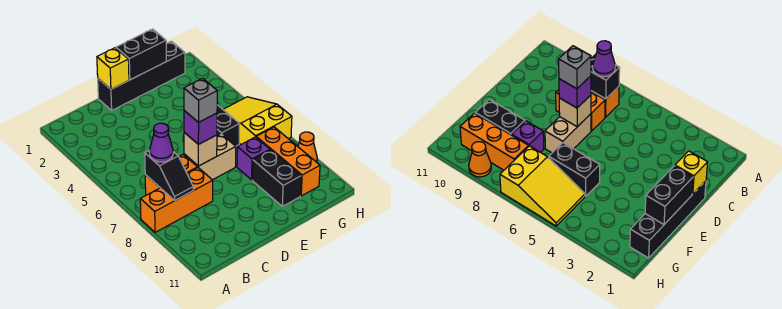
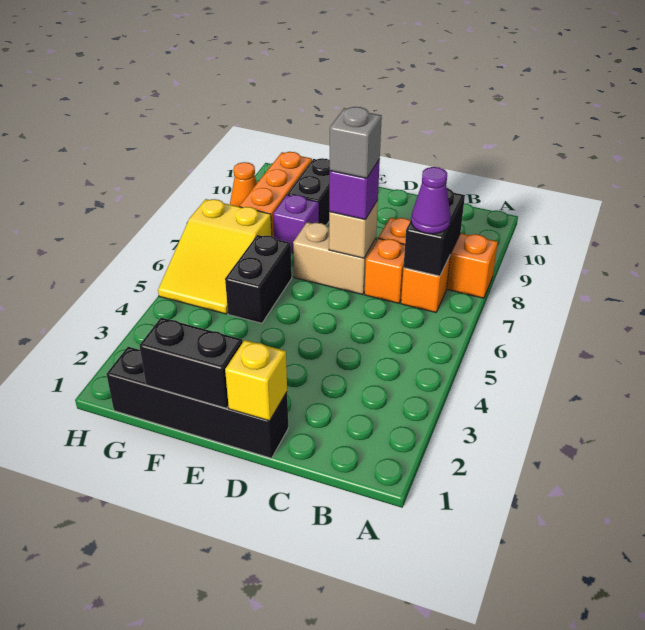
black slope B7:B8 level 2 top 7 -> black brick B7:B8 level 2

